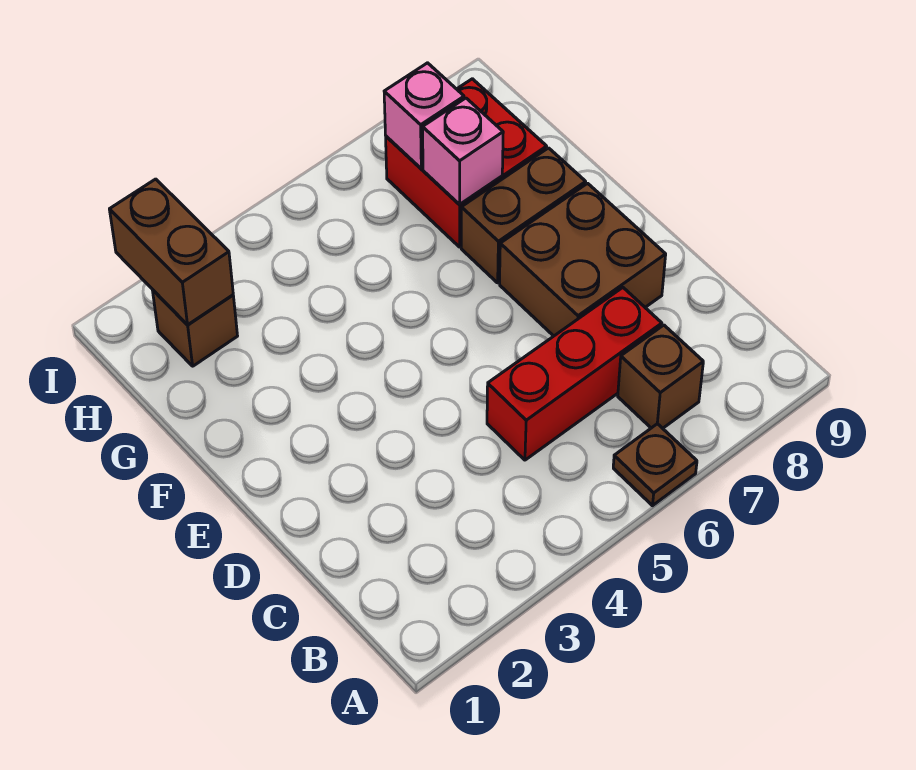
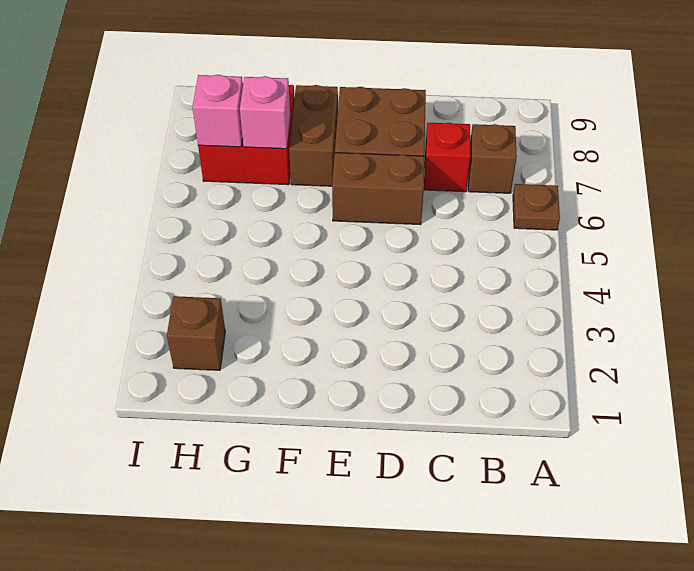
red brick C5:C7 level 1 -> red brick C7 level 1
brown brick H2:I2 level 2 -> brown brick D6:E6 level 1

